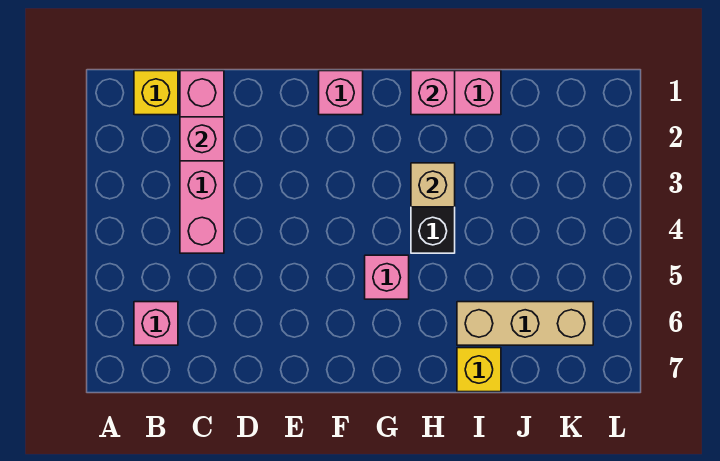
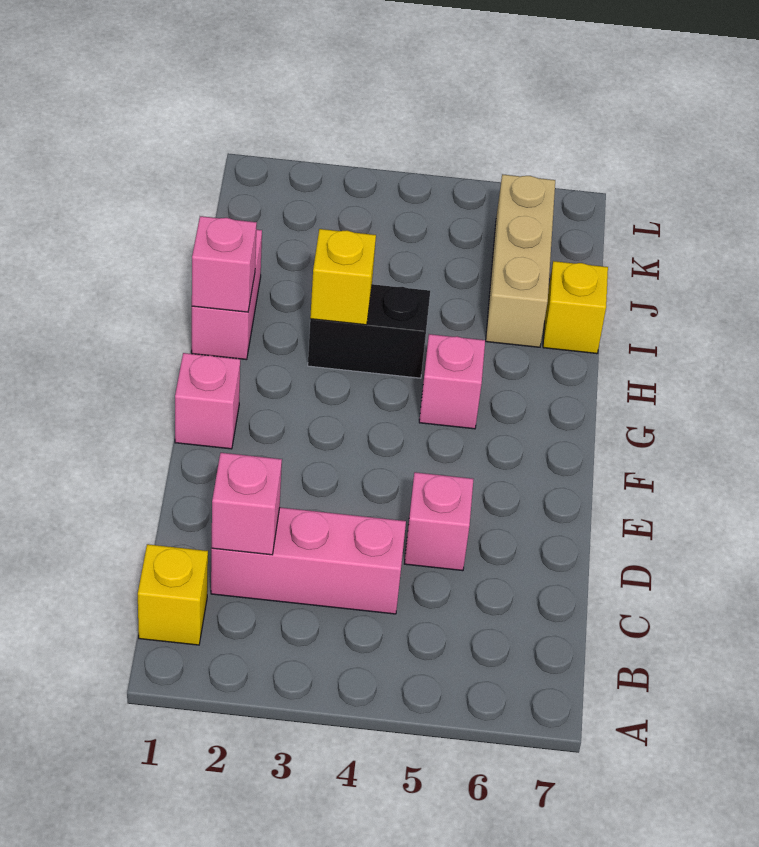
pink brick B6 level 1 -> pink brick D5 level 1
pink brick C1:C4 level 1 -> pink brick C2:C4 level 1
tan brick H3 level 2 -> yellow brick H3 level 2

